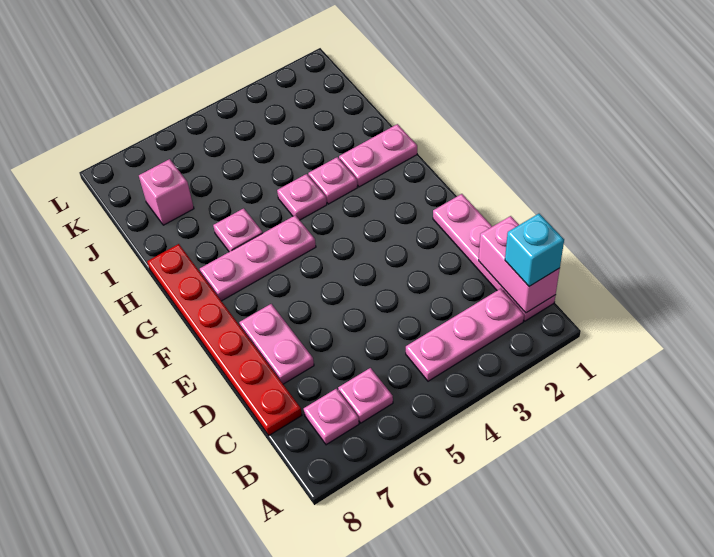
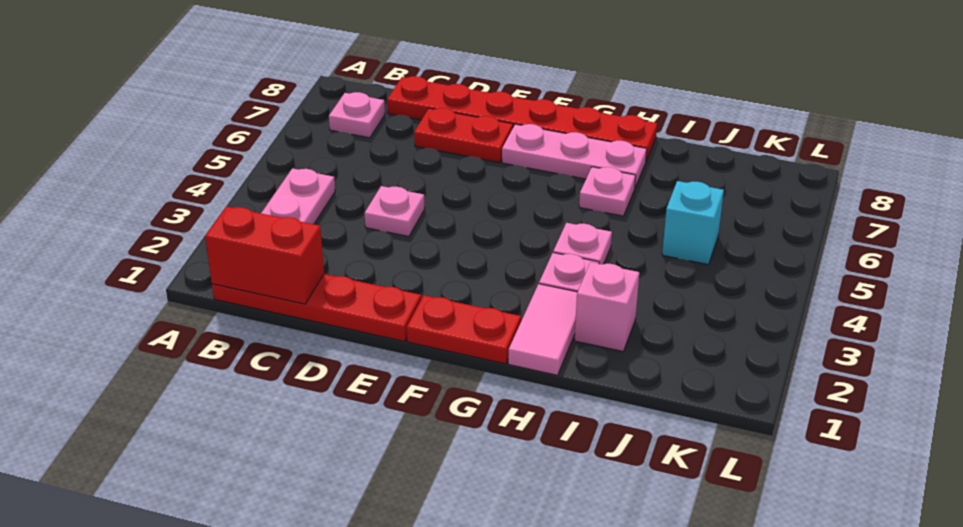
pink plate B1:E1 level 1 -> red plate B1:E1 level 1
pink brick B1:C1 level 2 -> red brick B1:C1 level 2
cyan brick B1 level 3 -> cyan brick J5 level 1
pink plate B6 level 1 -> pink plate D4 level 1
pink plate D7:E7 level 1 -> red plate D7:E7 level 1
none -> red plate F1:G1 level 1
pink plate G5:G7 level 1 -> pink plate F7:H7 level 1
pink plate H1:H2 level 1 -> pink tile H1:H2 level 1
pink brick J7 level 1 -> pink brick I2 level 1

